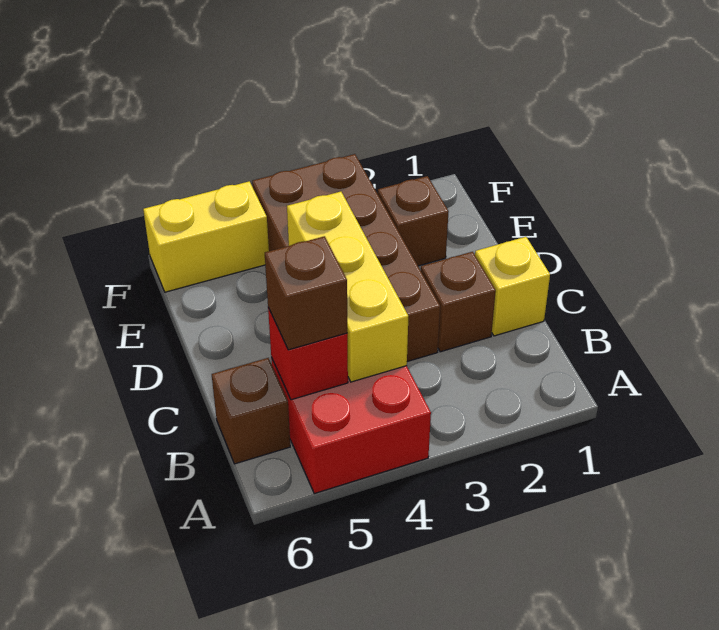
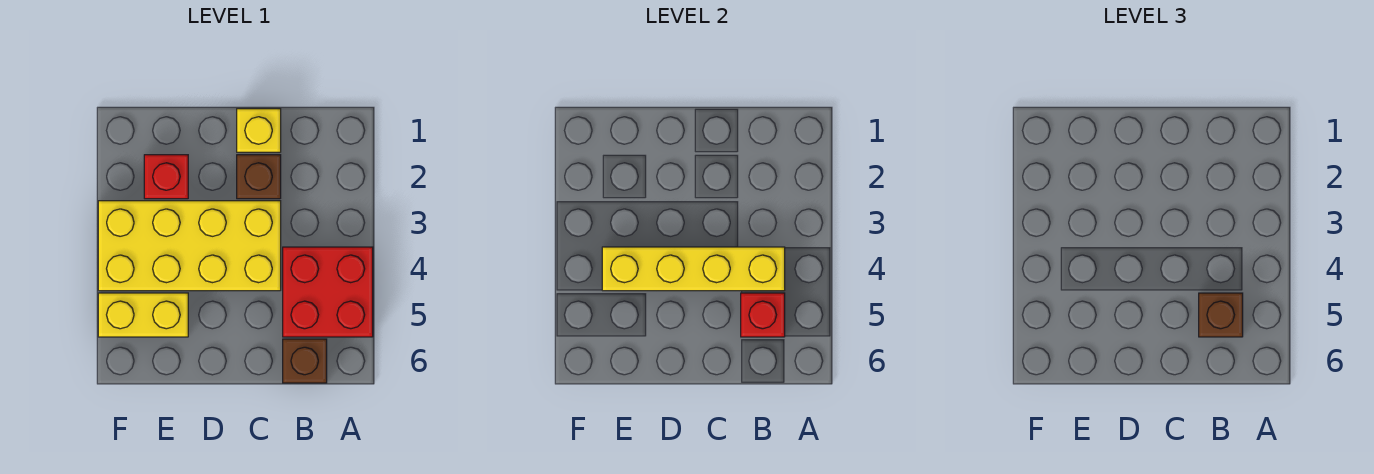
yellow brick B4:D4 level 2 -> yellow brick B4:E4 level 2
brown brick C3:F4 level 1 -> yellow brick C3:F4 level 1
brown brick E2 level 1 -> red brick E2 level 1
yellow brick F5:F6 level 1 -> yellow brick E5:F5 level 1

